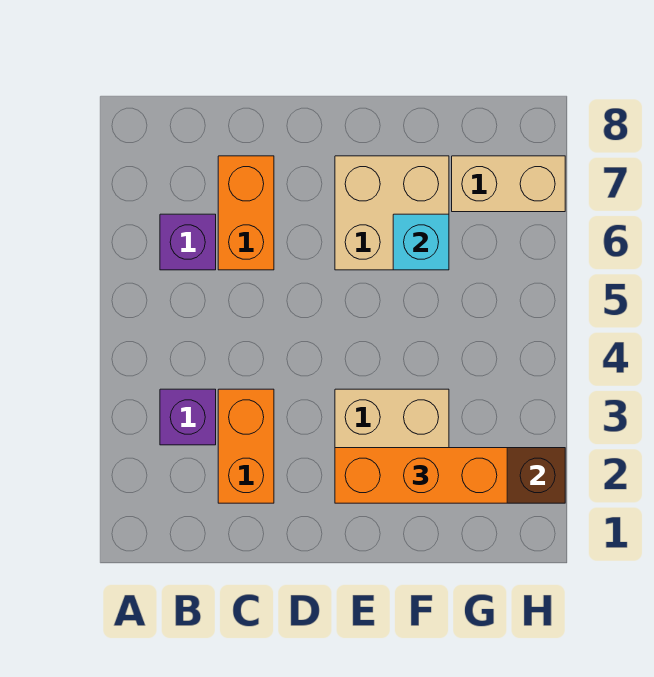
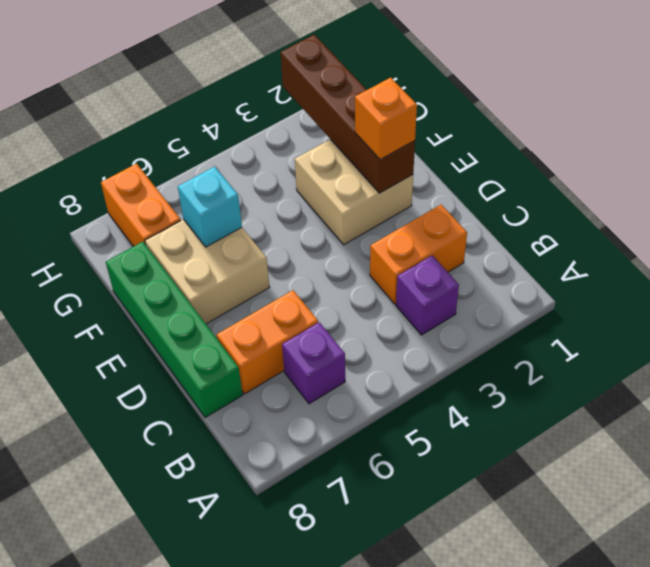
none -> green brick C8:F8 level 1
orange brick E2:G2 level 3 -> orange brick E2 level 3
tan brick G7:H7 level 1 -> orange brick G7:H7 level 1

